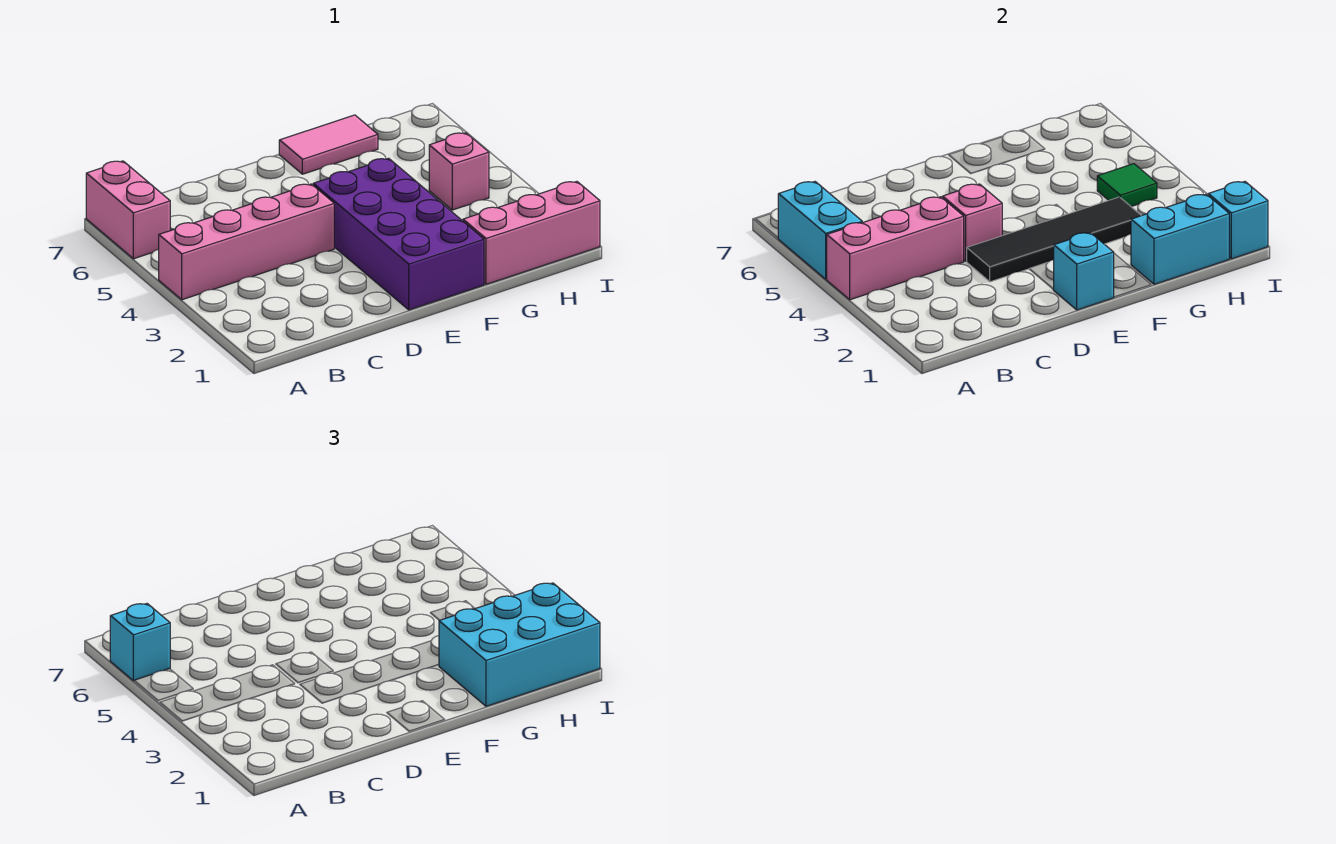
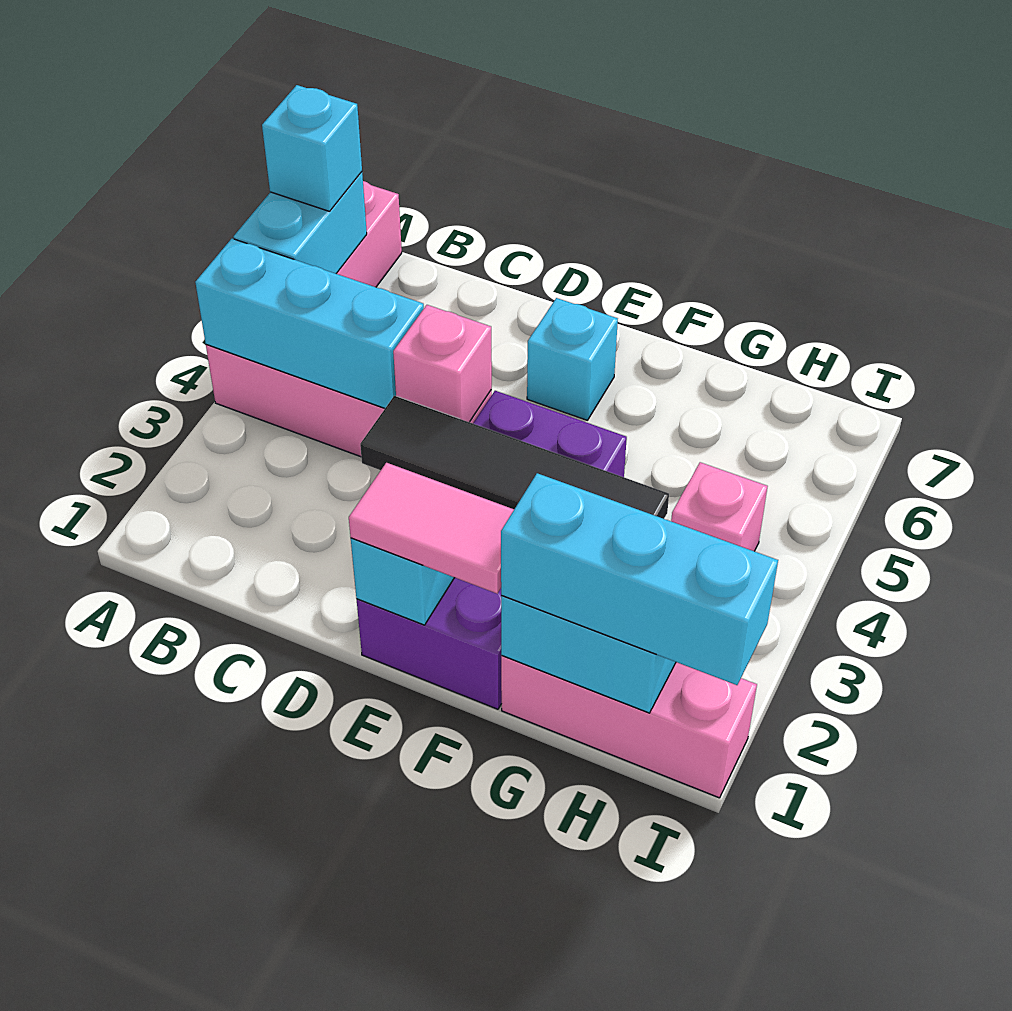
pink brick A4:C4 level 2 -> cyan brick A4:C4 level 2
pink tile F7:G7 level 1 -> pink tile E1:F1 level 3
cyan brick G1:I2 level 3 -> cyan brick G1:I1 level 3
green tile H4 level 2 -> none
cyan brick I1 level 2 -> cyan brick E6 level 1

